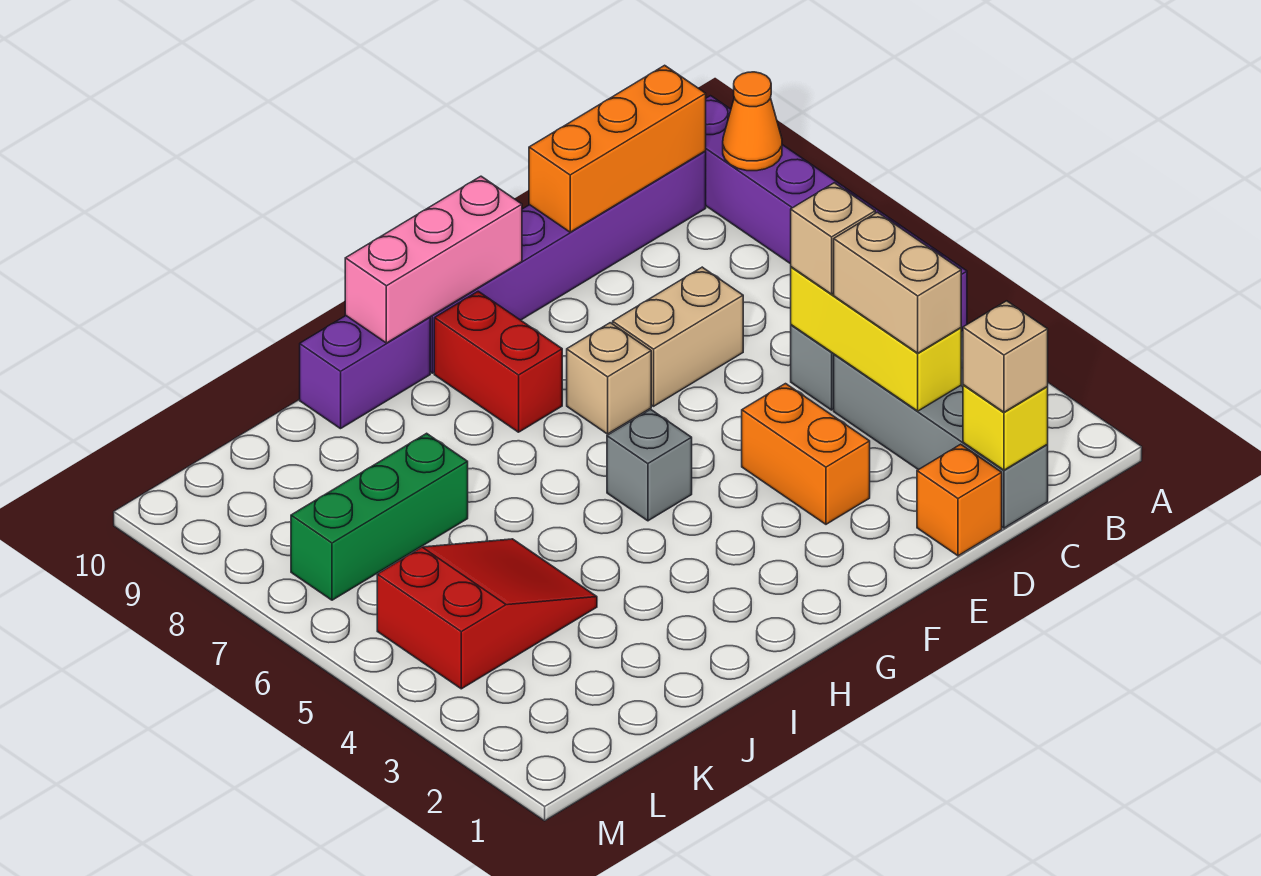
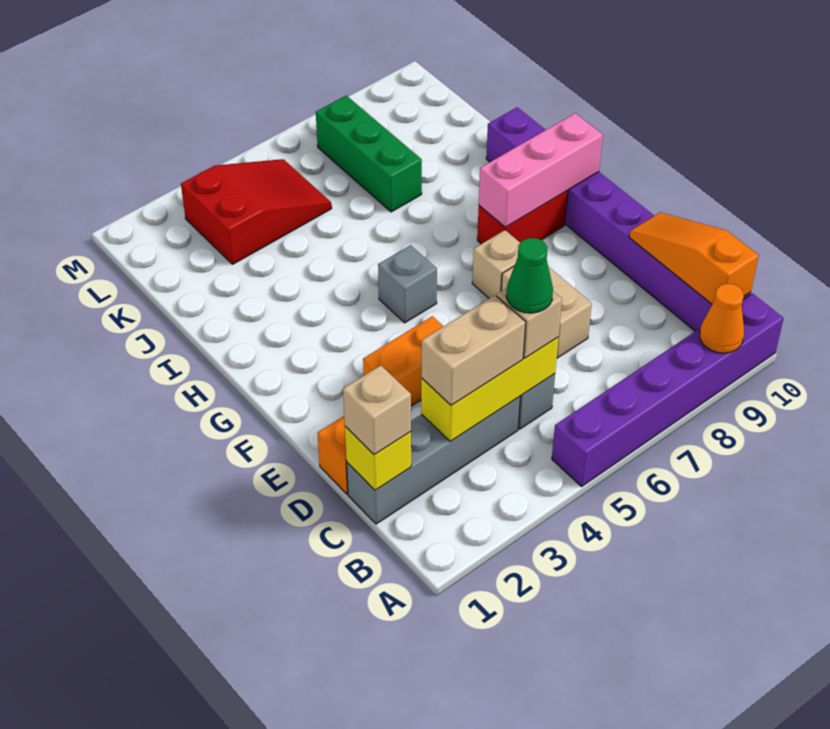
orange brick B10:D10 level 2 -> orange slope B10:D10 level 2 top B
none -> green cone C5 level 4
pink brick F10:H10 level 2 -> pink brick G8:G10 level 2
red slope J4:L5 level 1 top L -> red slope K3:L5 level 1 top 3

